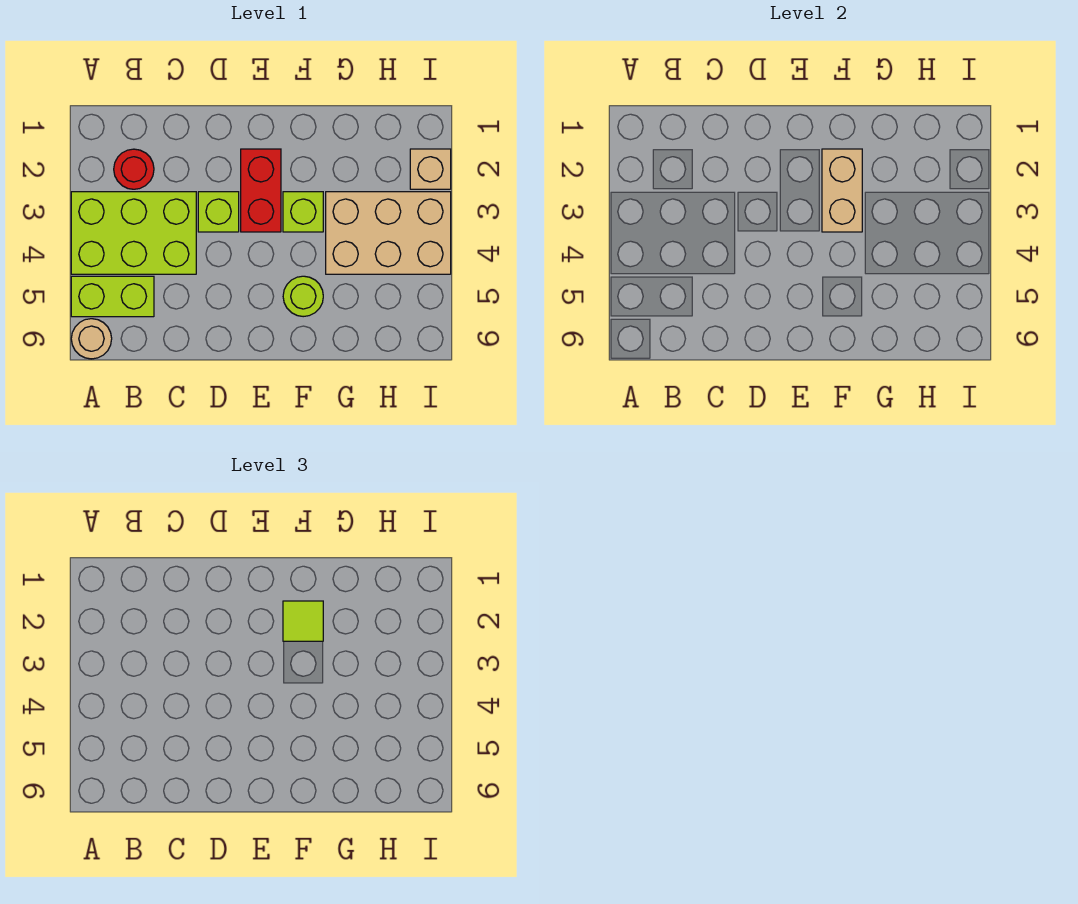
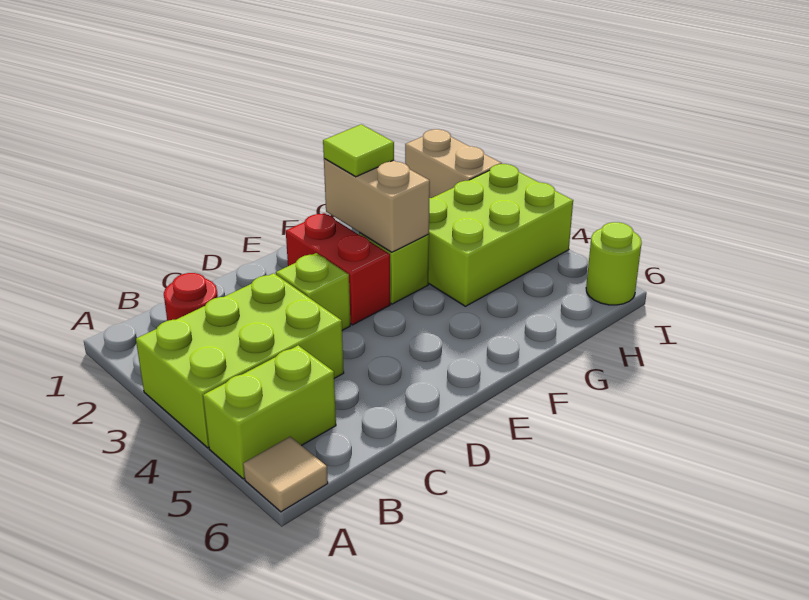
tan round brick A6 level 1 -> tan tile A6 level 1
lime round brick F5 level 1 -> lime round brick I6 level 1
tan brick G3:I4 level 1 -> lime brick G3:I4 level 1
tan brick I2 level 1 -> tan brick I1:I2 level 1

